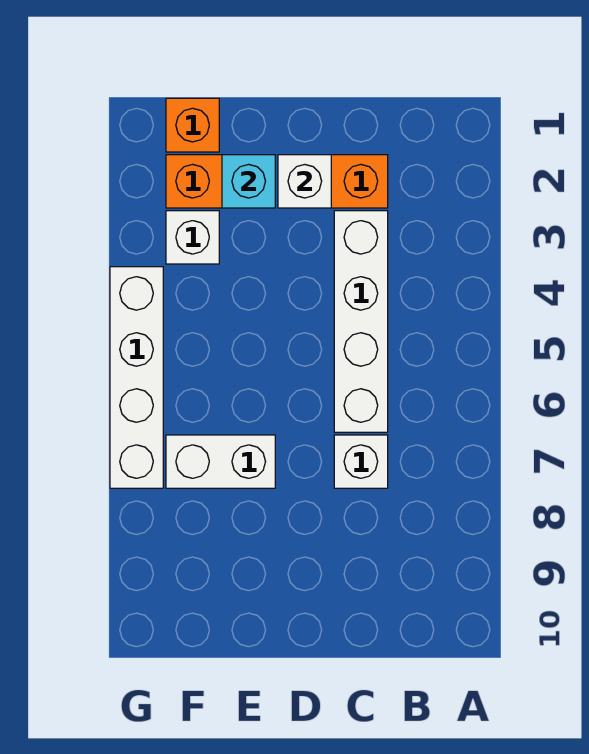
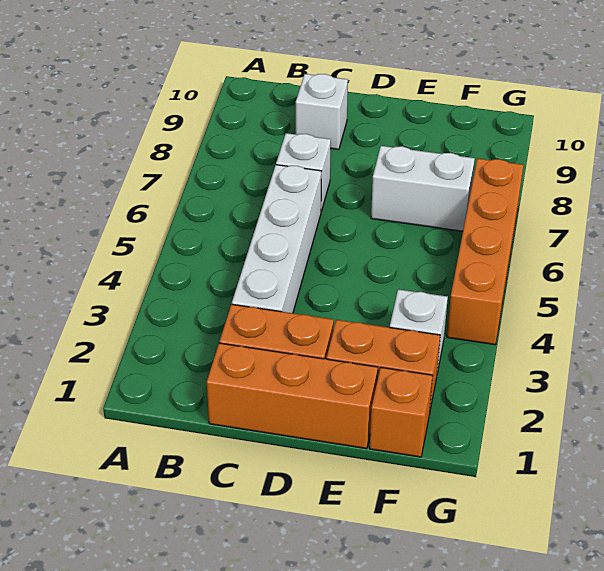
none -> orange brick C1:E1 level 1
white brick D2 level 2 -> white brick C9 level 1
cyan brick E2 level 2 -> none
white brick G4:G7 level 1 -> orange brick G4:G7 level 1

